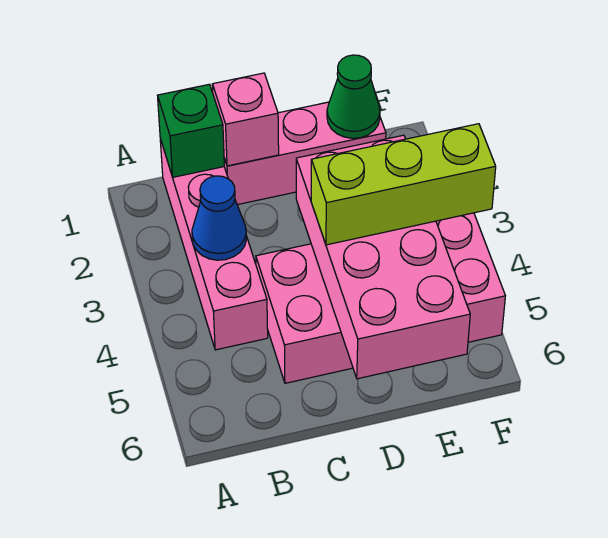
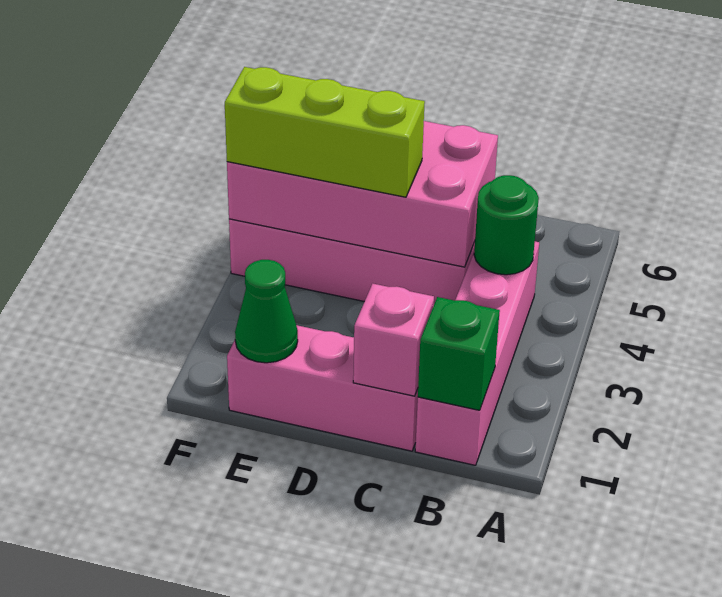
blue cone B3 level 2 -> none
none -> green round brick B4 level 2
pink brick D3:E6 level 2 -> pink brick C4:F5 level 2

